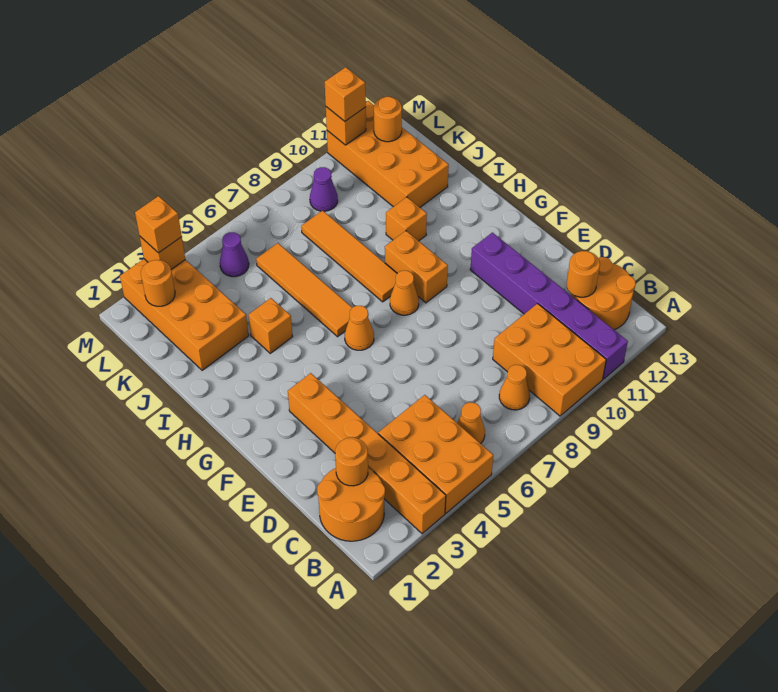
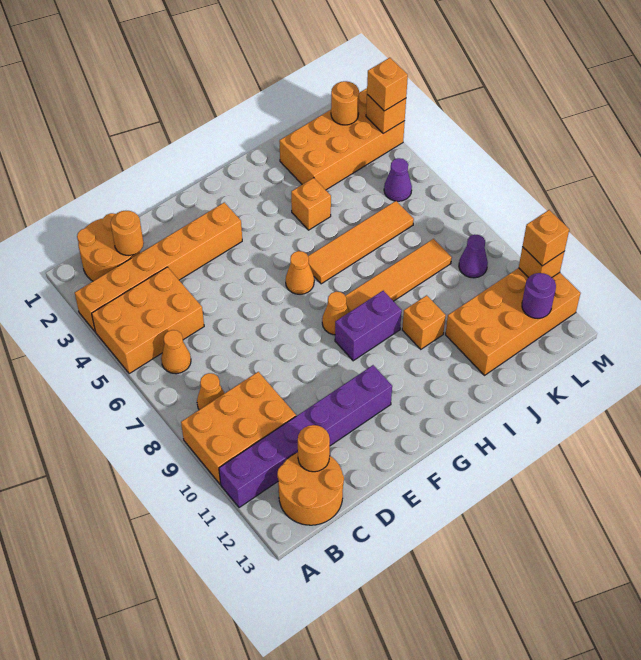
orange brick G9:H9 level 1 -> purple brick G9:H9 level 1
orange round brick L12 level 2 -> purple round brick L12 level 2

